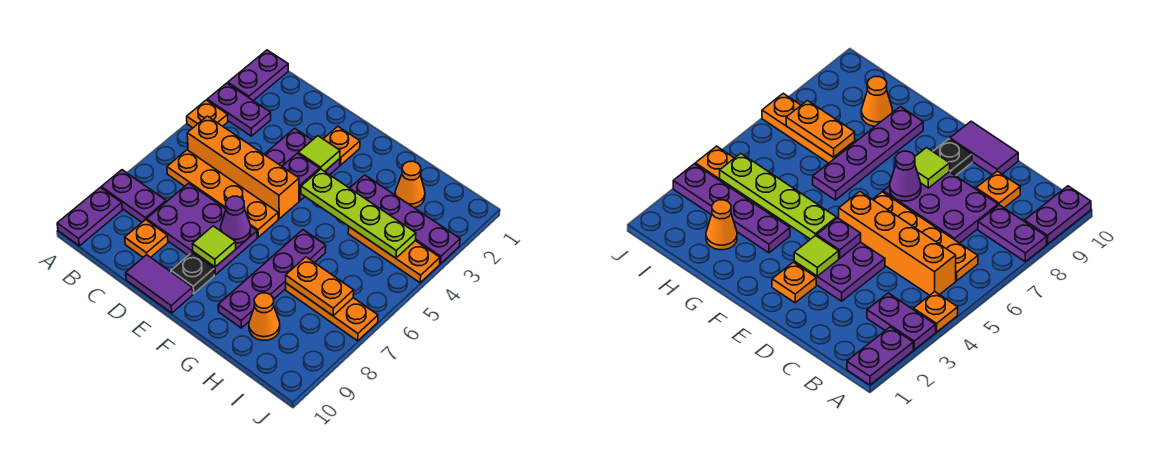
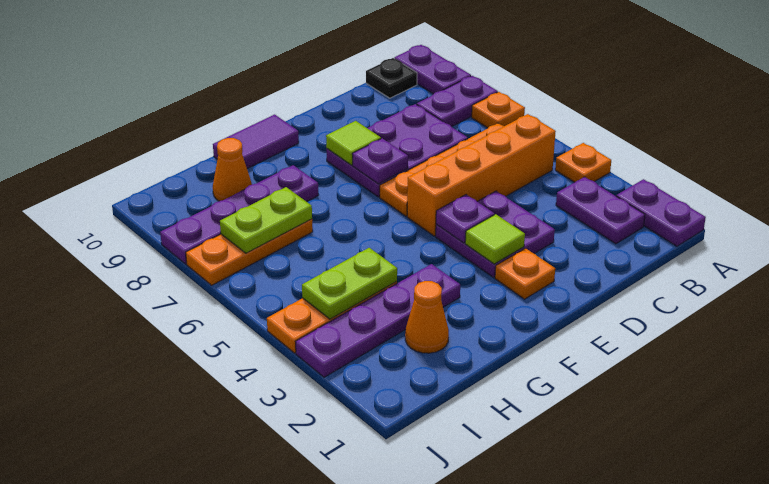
purple plate A3:B3 level 1 -> purple plate B2:B3 level 1
orange plate C9 level 1 -> orange plate A7 level 1
purple tile D10:E10 level 1 -> purple tile F10:G10 level 1
purple cone E7 level 2 -> purple plate E7 level 2
black plate E9 level 1 -> black plate B10 level 1
lime plate F4:I4 level 2 -> lime plate H4:I4 level 2
purple plate G6:G9 level 1 -> purple plate G8:J8 level 1
orange plate H7:I7 level 2 -> lime plate H7:I7 level 2

